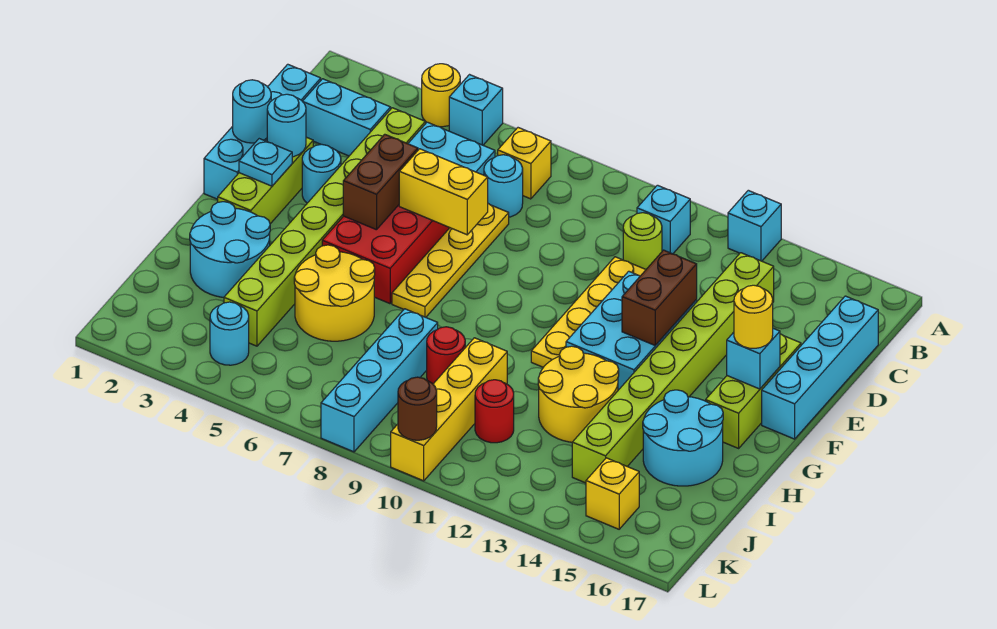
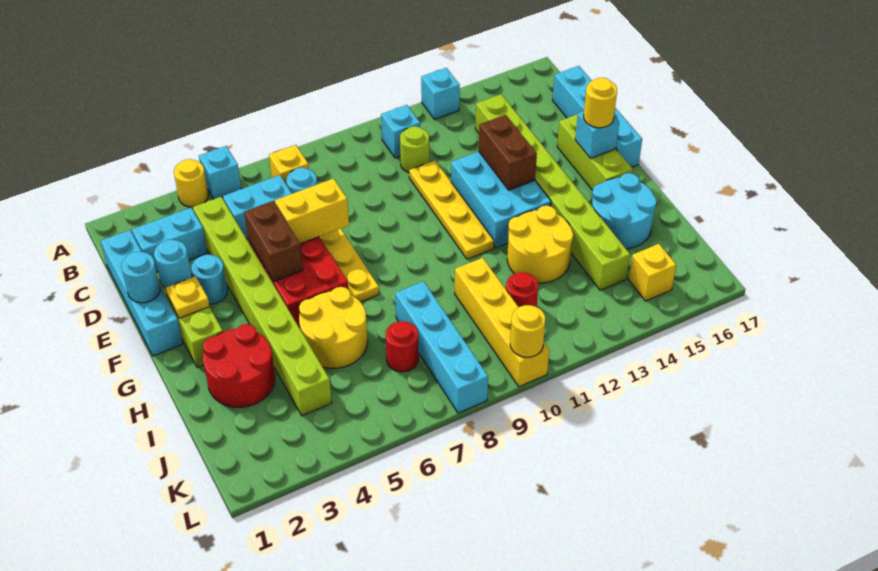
cyan plate F2 level 2 -> yellow plate F2 level 2
cyan round brick H2:I3 level 1 -> red round brick H2:I3 level 1
red round brick I9 level 1 -> red round brick J7 level 1
cyan round brick K4 level 1 -> none
brown round brick L10 level 2 -> yellow round brick L10 level 2

